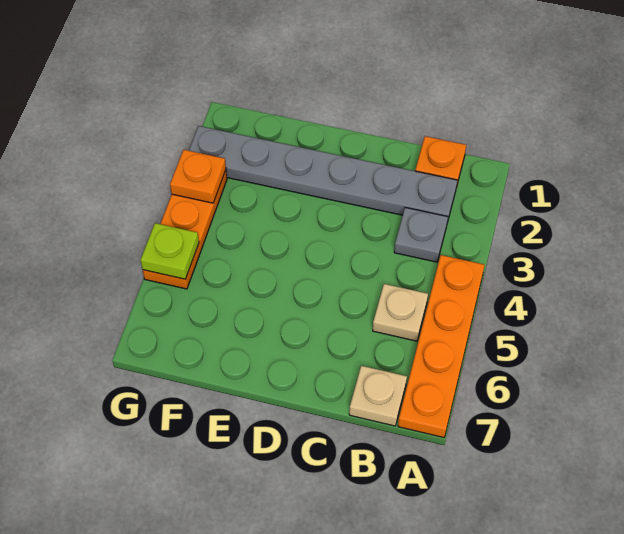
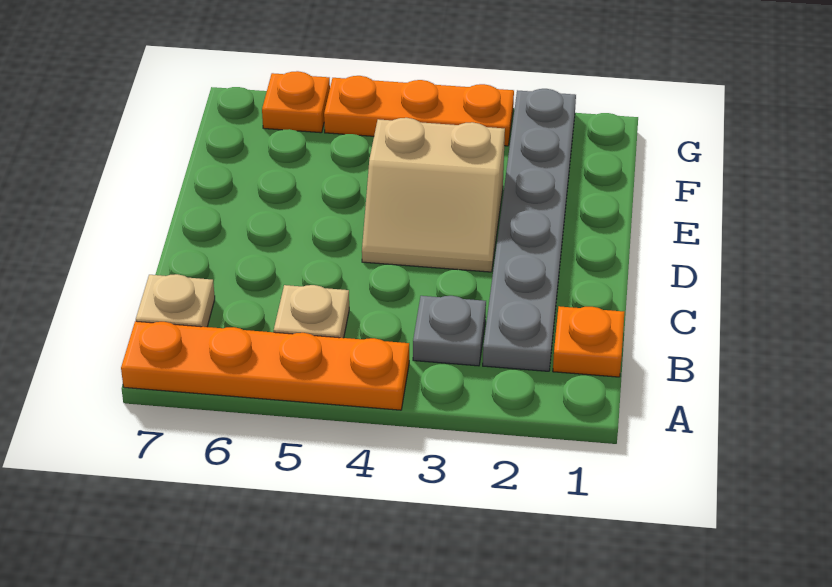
none -> tan slope D3:E4 level 1 top E
orange plate G3 level 2 -> orange plate G6 level 1
lime plate G5 level 2 -> none

